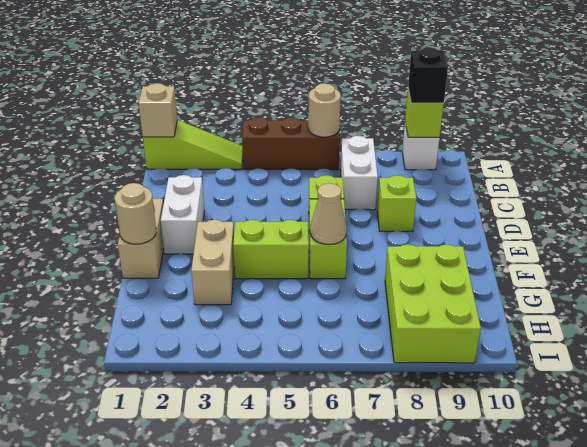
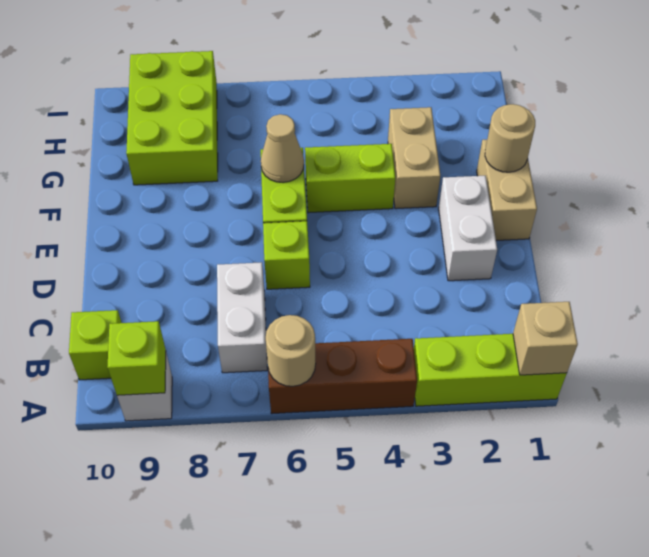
lime slope A1:A3 level 1 top 1 -> lime brick A1:A3 level 1
black brick A9 level 3 -> none
lime brick D8 level 1 -> lime brick B10 level 1

